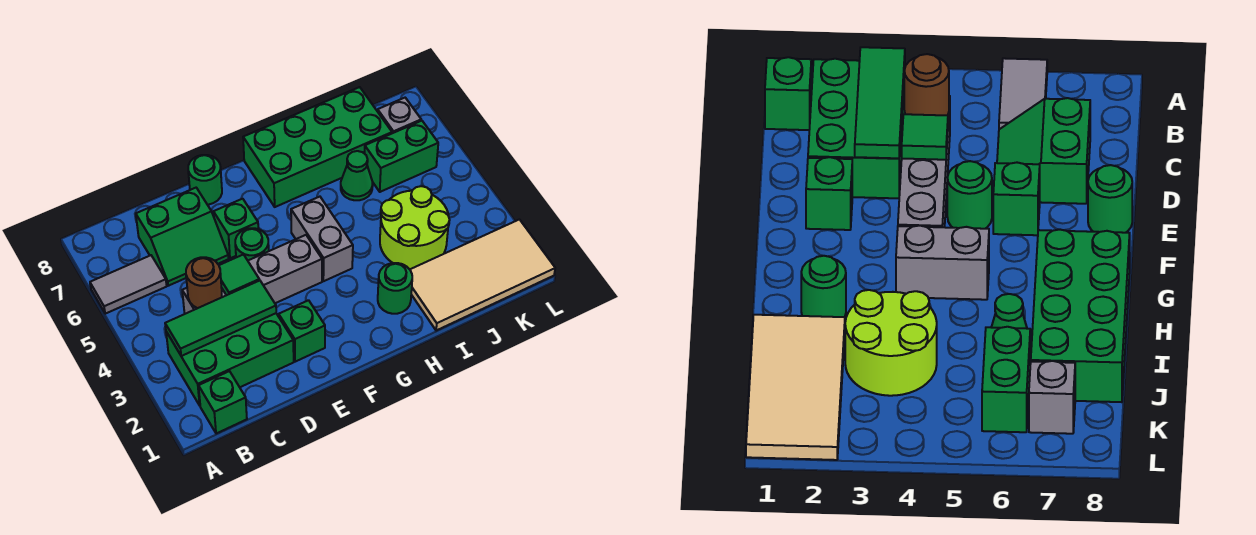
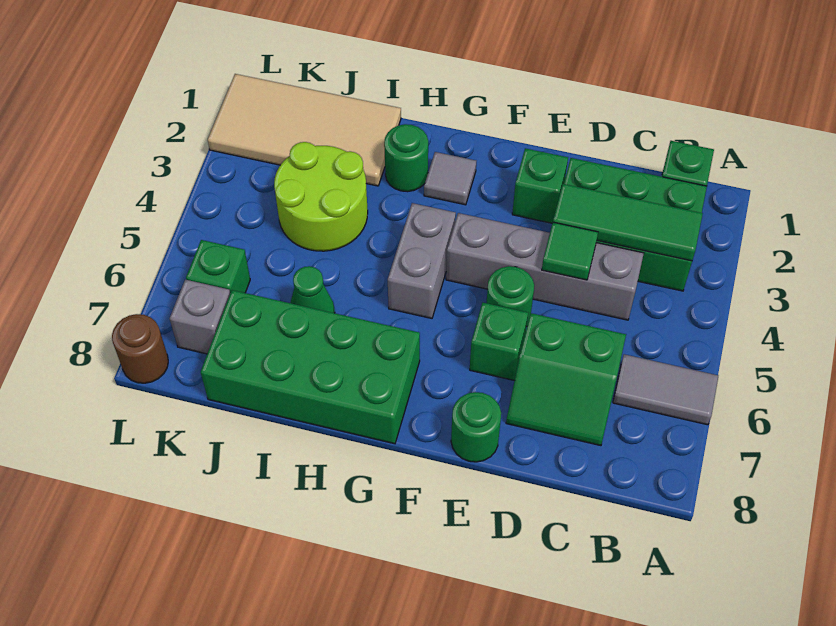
brown round brick C4 level 2 -> brown round brick L8 level 1
green slope C6:D7 level 1 top 7 -> green slope C6:D7 level 1 top 6
none -> grey tile G2 level 1
green brick J6:K6 level 1 -> green brick K6 level 1

